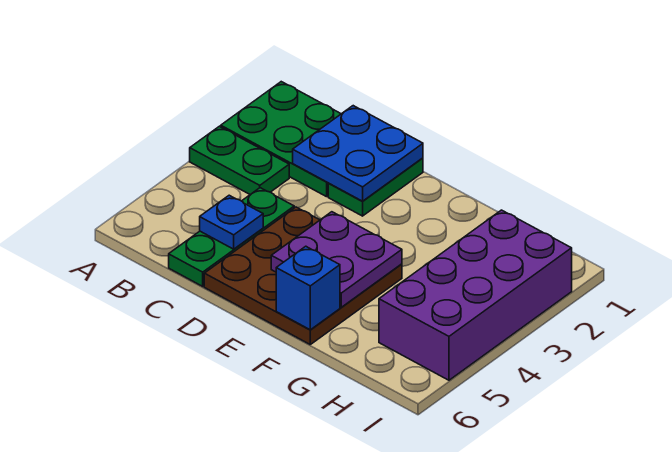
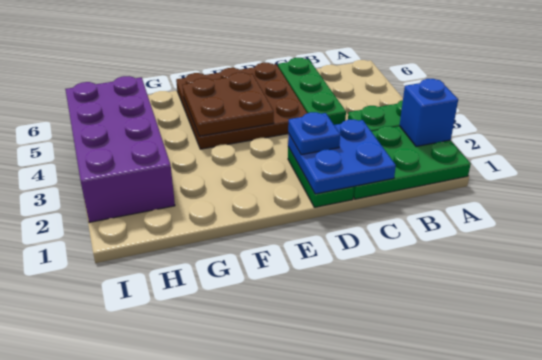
blue plate C5 level 2 -> blue plate D2 level 3
purple plate E4:F5 level 2 -> brown plate E4:F5 level 2
blue brick F6 level 2 -> blue brick A2 level 2

